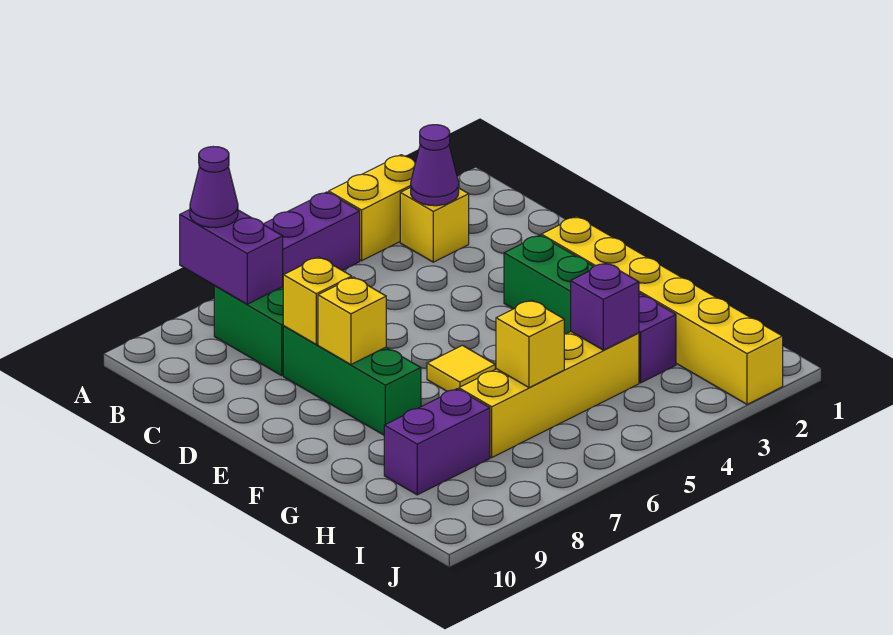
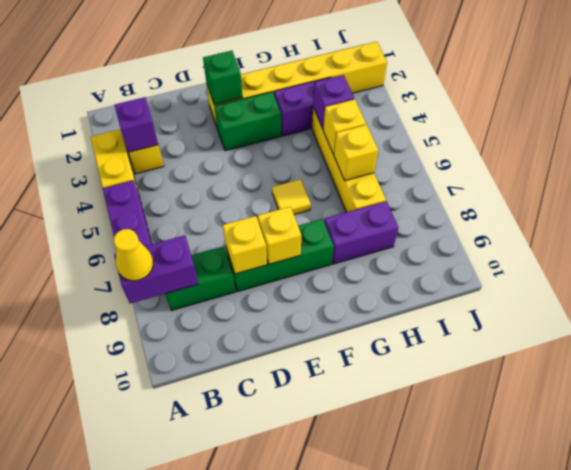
purple cone A8 level 3 -> yellow cone A8 level 3
purple cone B3 level 2 -> purple brick B3 level 2
none -> green brick E2 level 2
none -> yellow brick H5 level 2
purple brick H8:H9 level 1 -> purple brick G8:H8 level 1

